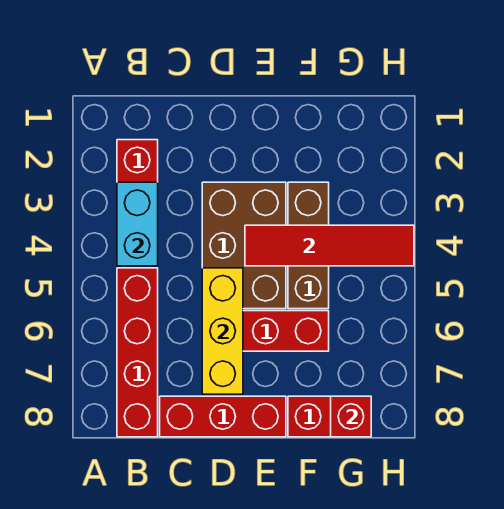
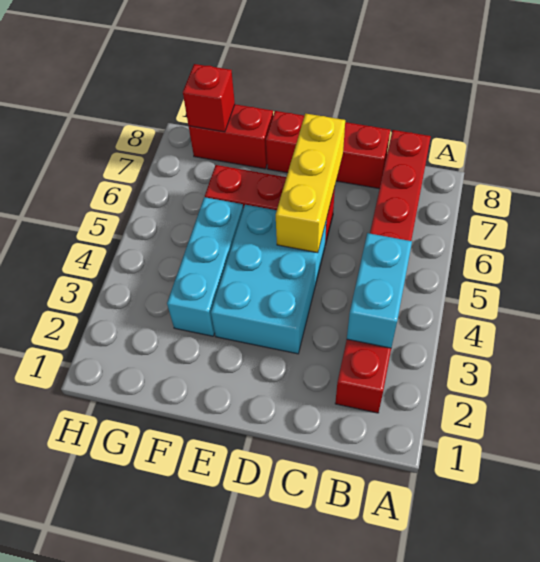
brown brick D3:E5 level 1 -> cyan brick D3:E5 level 1
red tile E4:H4 level 2 -> none
brown brick F3:F5 level 1 -> cyan brick F3:F5 level 1

